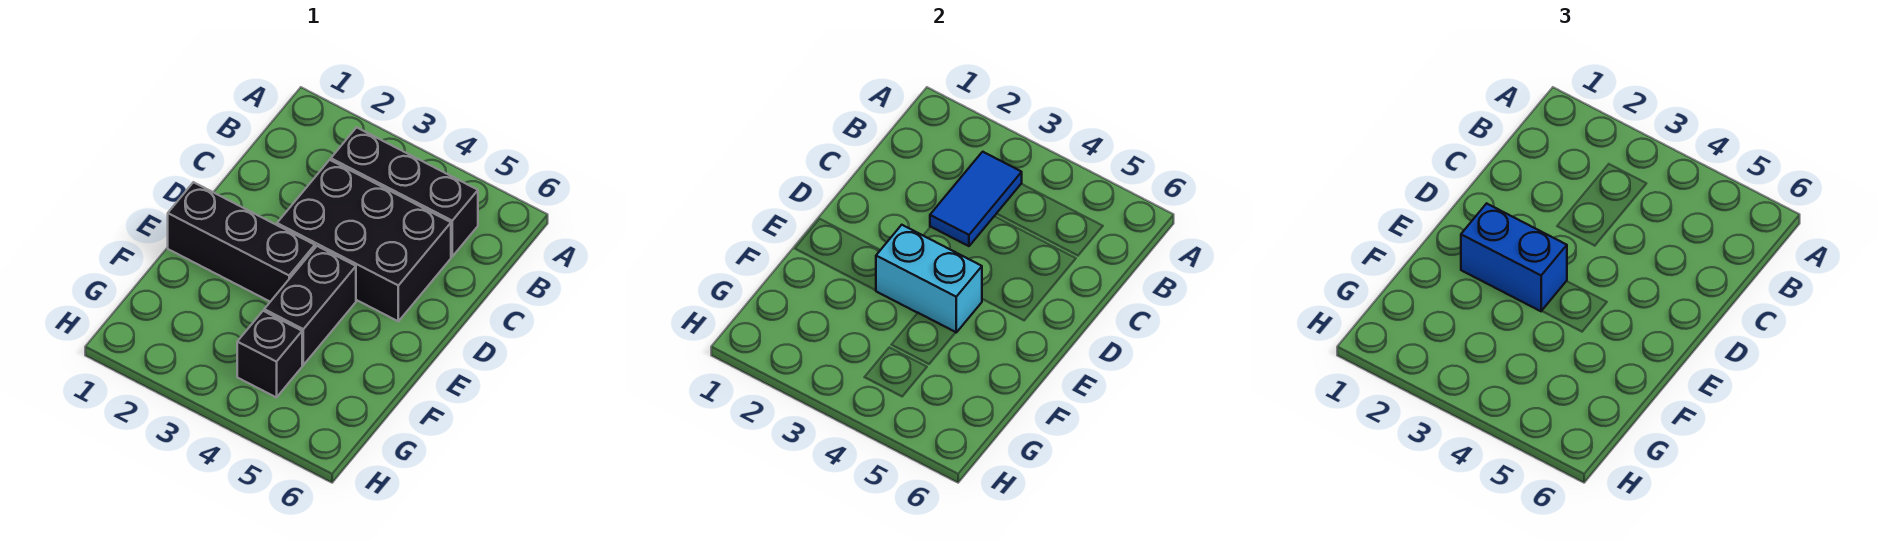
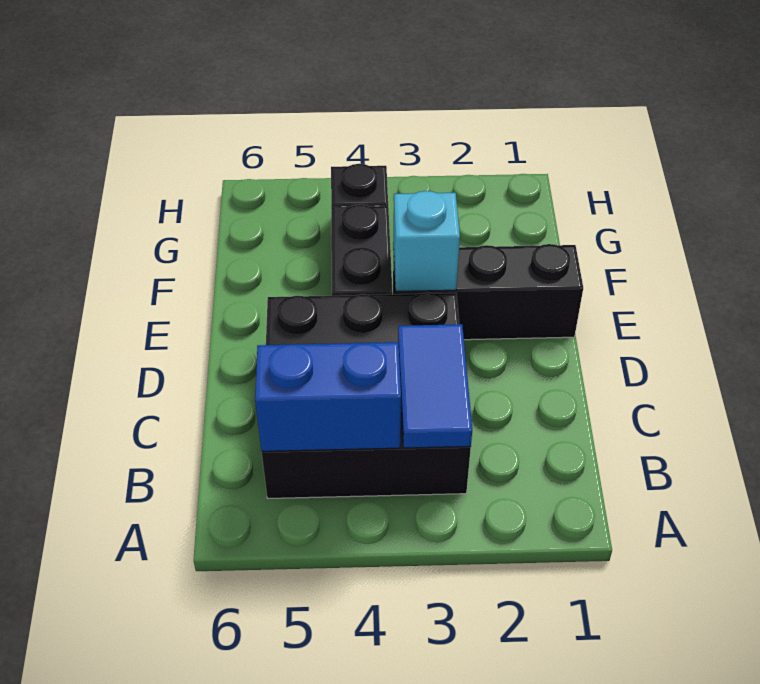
blue brick E2:E3 level 3 -> blue brick B4:B5 level 2
cyan brick E3:E4 level 2 -> cyan brick E3 level 2

